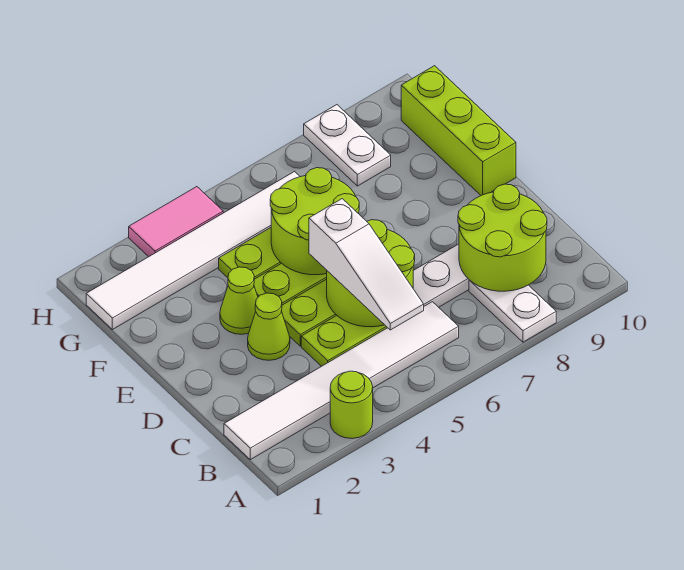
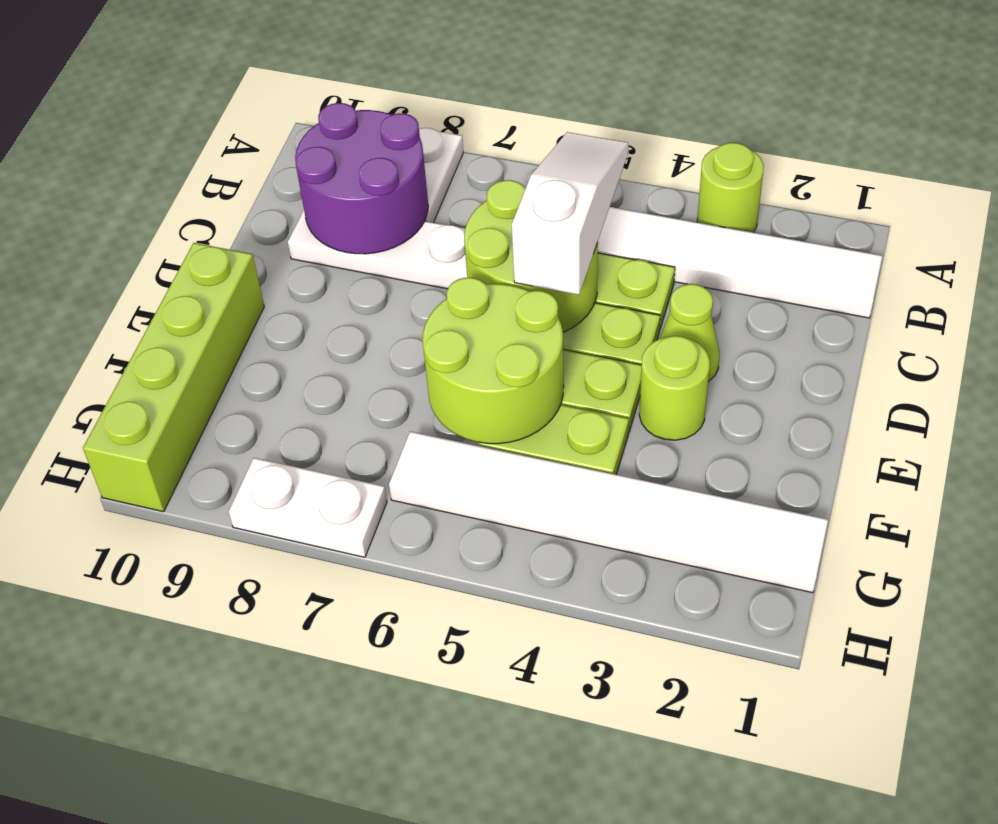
lime round brick B8:C9 level 2 -> purple round brick B8:C9 level 2
lime cone E3 level 1 -> lime round brick E3 level 1
lime brick E10:G10 level 1 -> lime brick E10:H10 level 1
white plate G8:H8 level 1 -> white plate H7:H8 level 1
pink tile H3:H4 level 1 -> none

